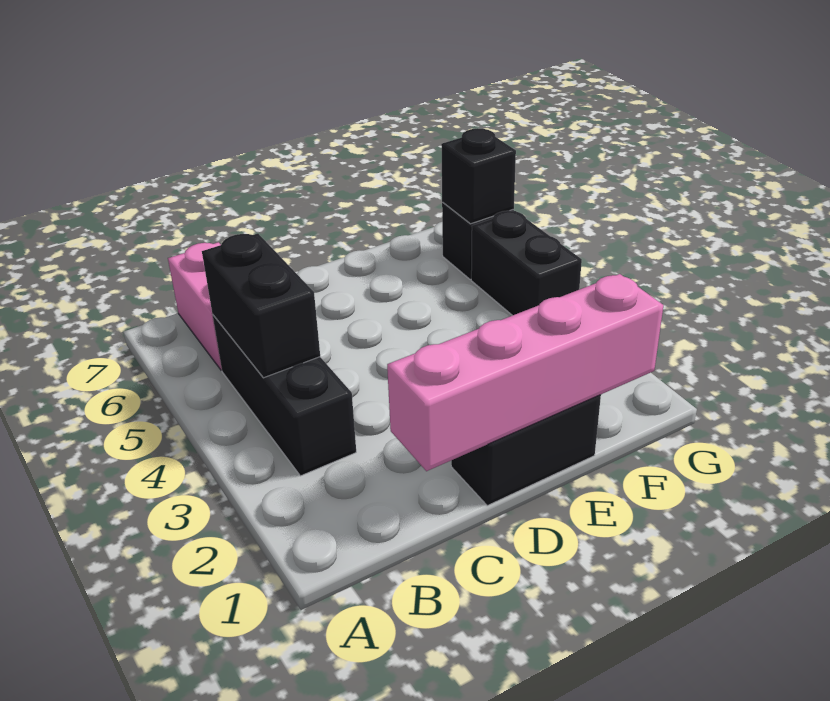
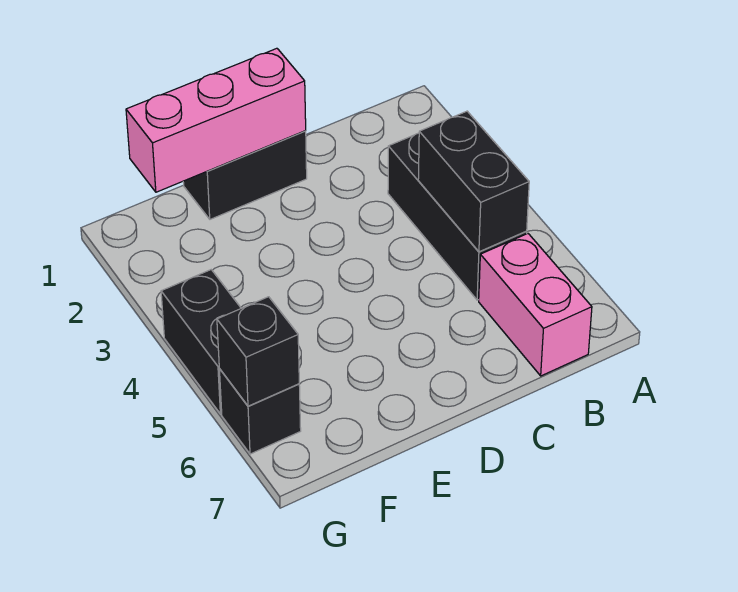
pink brick C1:F1 level 2 -> pink brick D1:F1 level 2

